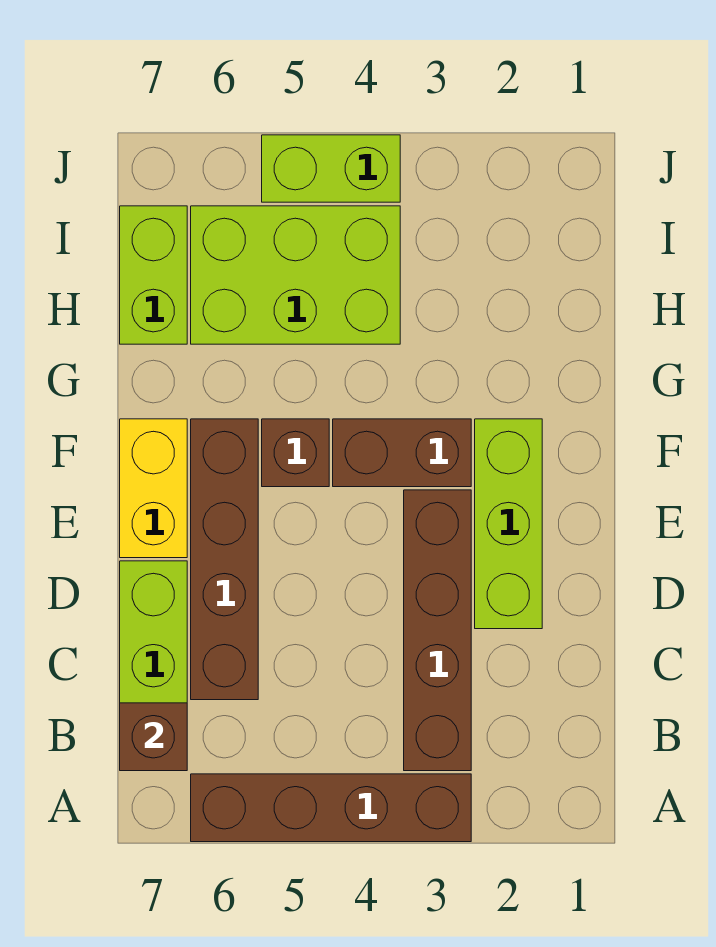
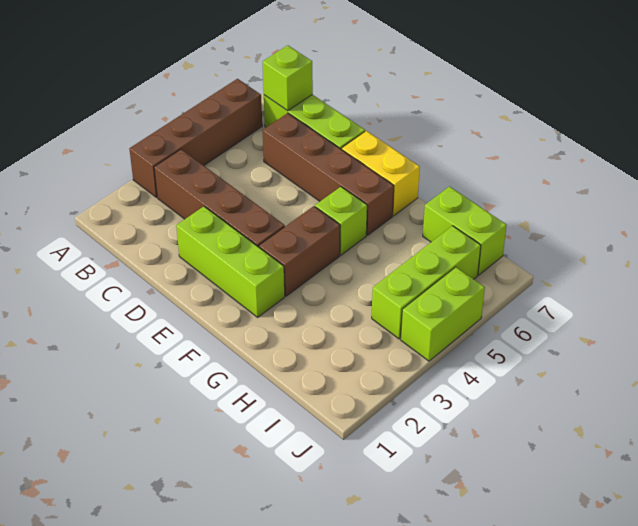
brown brick B7 level 2 -> lime brick B7 level 2
brown brick F5 level 1 -> lime brick F5 level 1
lime brick H4:I6 level 1 -> lime brick I4:I6 level 1

